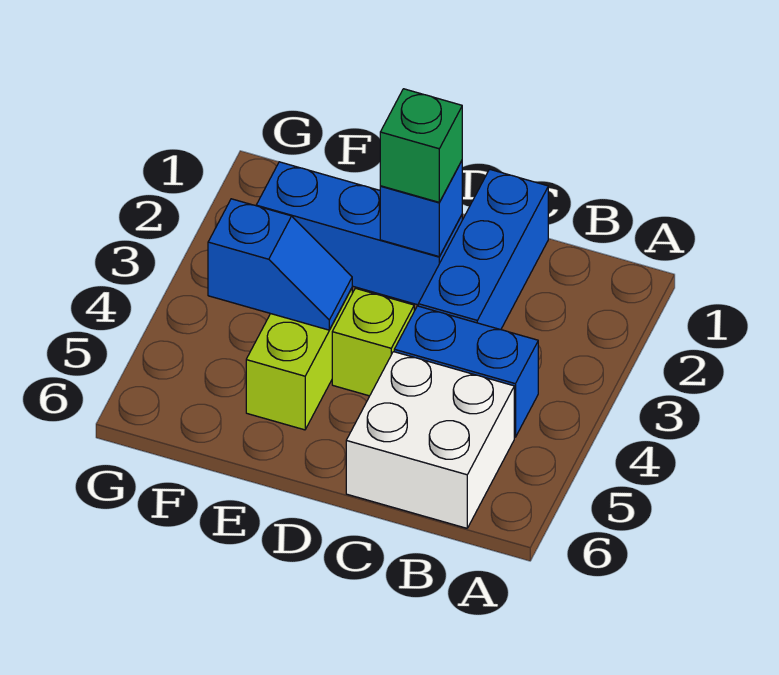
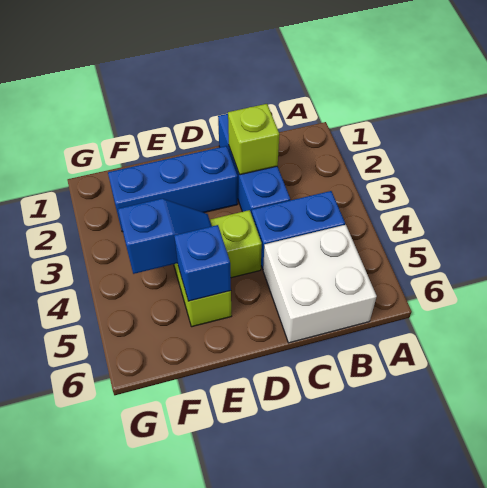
none -> lime brick C2 level 2
blue brick D2 level 2 -> blue brick E5 level 2
green brick D2 level 3 -> none

